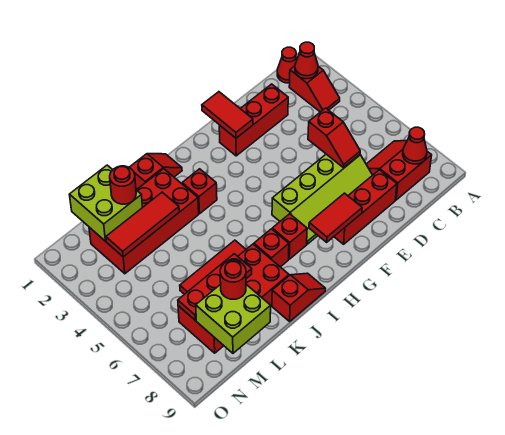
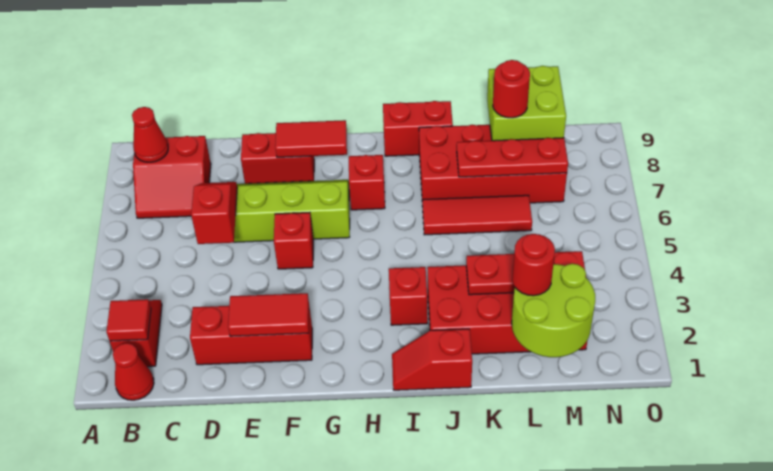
red cone B2 level 2 -> red tile B2 level 2
red brick D8:F8 level 1 -> red brick E8:F8 level 1
red tile F1:F2 level 2 -> red tile E2:F2 level 2
red brick I7 level 1 -> red brick F5 level 1
red slope I9:J9 level 1 top J -> red brick I9:J9 level 1
red tile K3:M3 level 2 -> red plate K3:M3 level 2
lime brick L1:M2 level 2 -> lime round brick L1:M2 level 2

